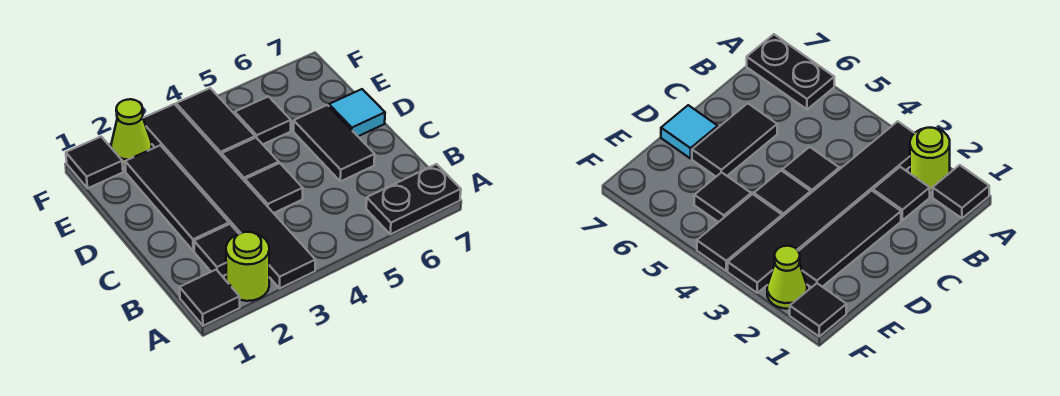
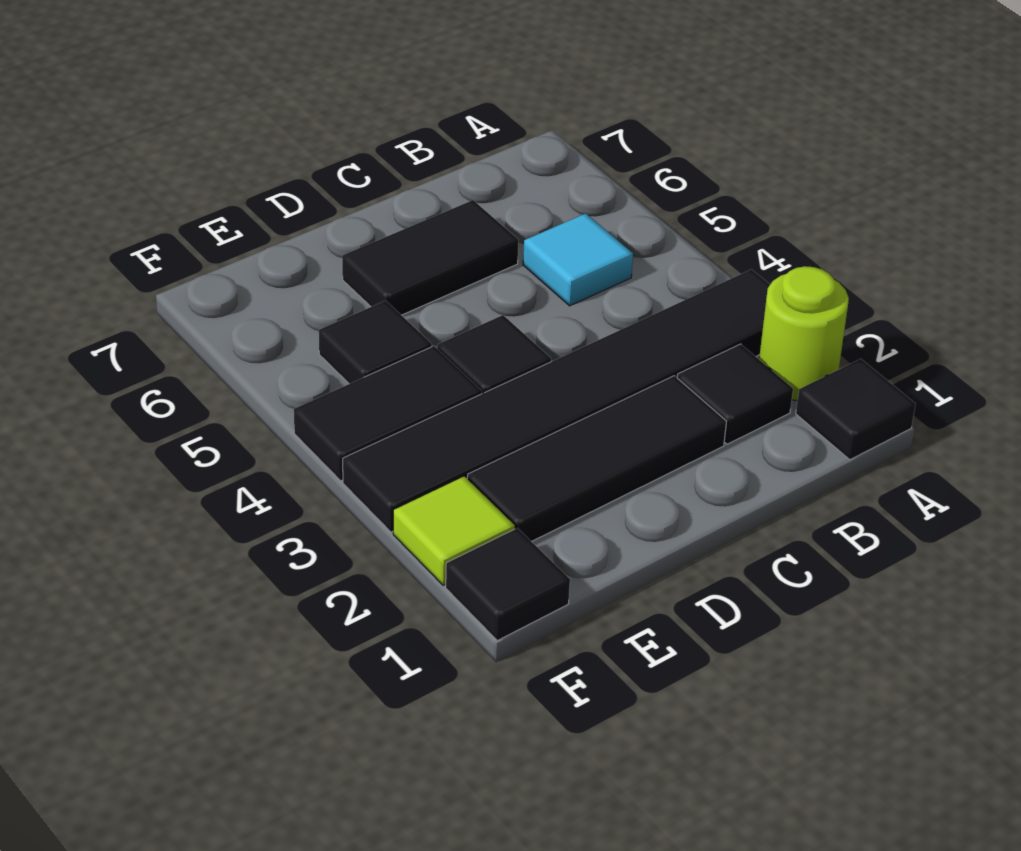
black plate A6:A7 level 1 -> none
black tile C4 level 1 -> none
cyan tile D7 level 1 -> cyan tile B5 level 1
lime cone F2 level 1 -> lime tile F2 level 1

